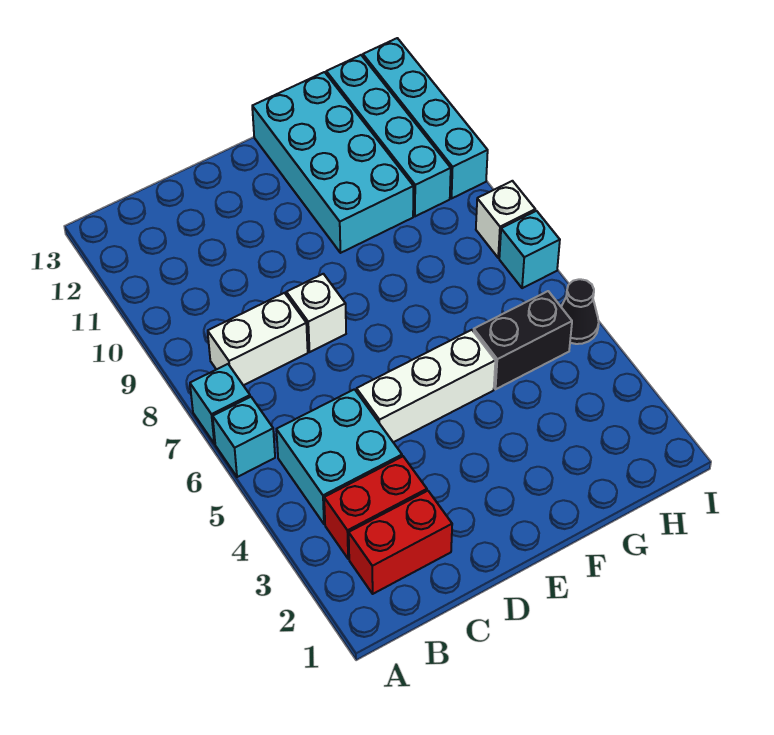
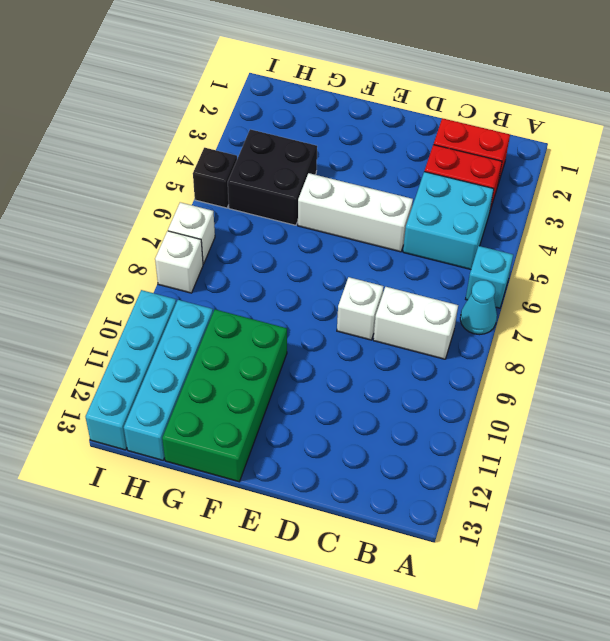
cyan brick A7 level 1 -> cyan cone A7 level 1
cyan brick F10:G13 level 1 -> green brick F10:G13 level 1
black brick G5:H5 level 1 -> black brick G4:H5 level 1
black cone I5 level 1 -> black brick I5 level 1
cyan brick I7 level 1 -> white brick I7 level 1

